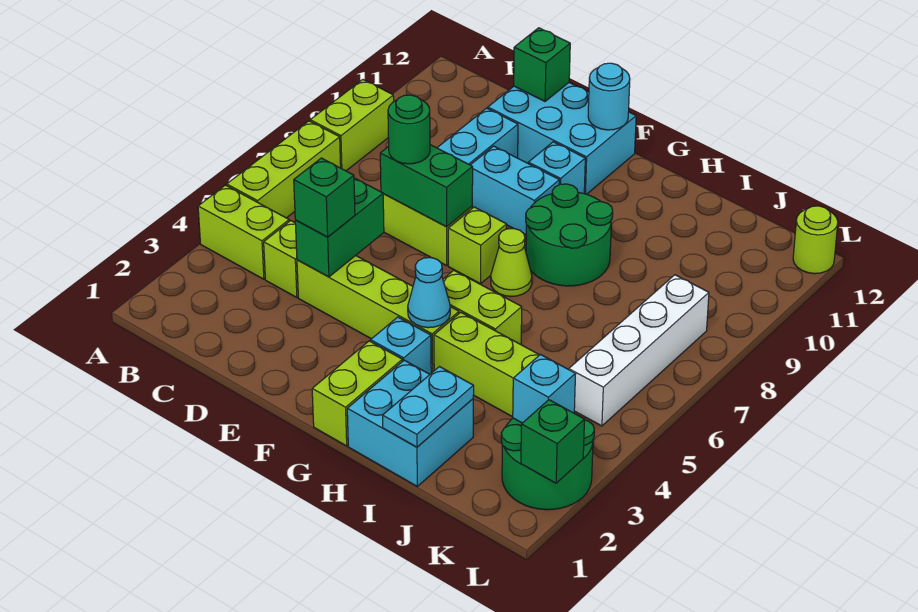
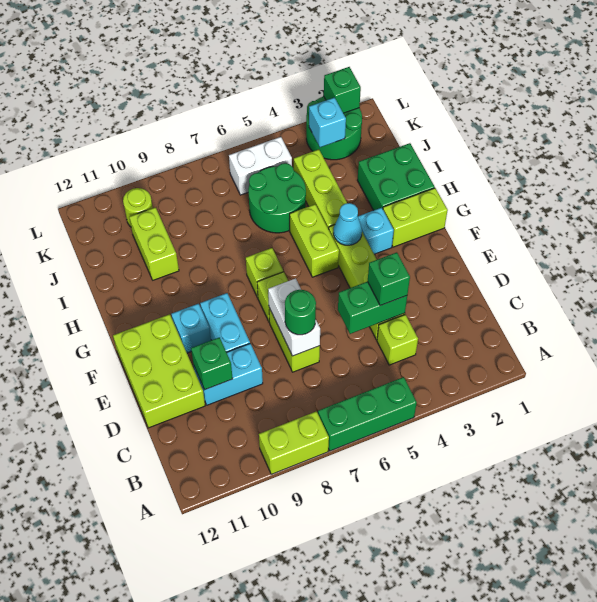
lime brick A4:B4 level 1 -> lime brick I10:J10 level 1
lime brick A5:A7 level 1 -> green brick A5:A7 level 1
green brick D7:E7 level 2 -> white brick D7:E7 level 2
cyan brick D11:F12 level 1 -> lime brick D11:F12 level 1
green brick D12 level 2 -> green brick D10 level 2
cyan round brick F12 level 2 -> none
lime cone G7 level 1 -> lime brick G7 level 1
green round brick G8:H9 level 1 -> green round brick I5:J6 level 1
cyan brick H1:I2 level 1 -> green brick H1:I2 level 1
cyan plate I1:I2 level 2 -> none
white brick K5:K8 level 1 -> white brick K5:K6 level 1
lime round brick L12 level 1 -> lime round brick K10 level 1

